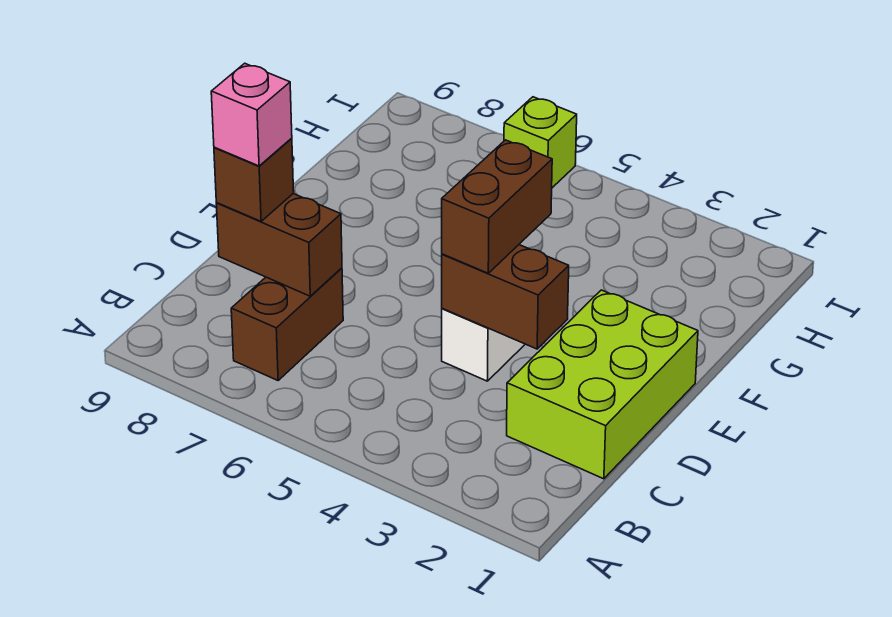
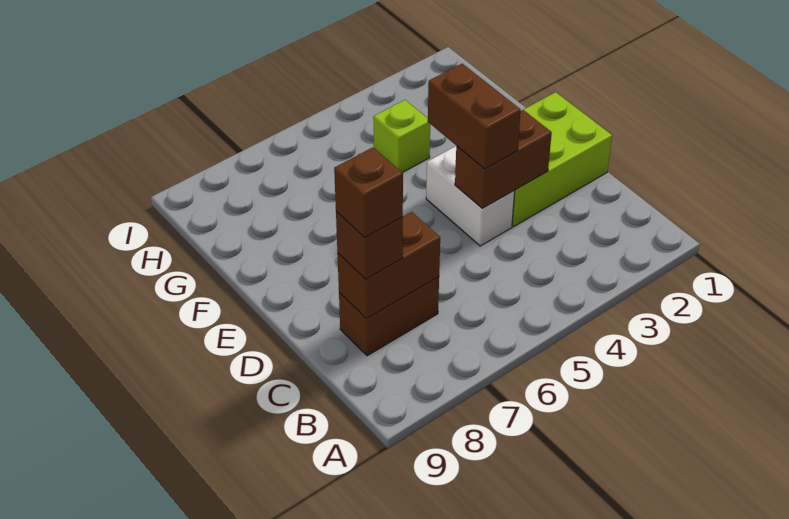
brown brick B7:C7 level 1 -> brown brick C7:C8 level 1
lime brick C1:E2 level 1 -> lime brick D1:E3 level 1
pink brick C8 level 4 -> brown brick C8 level 4
lime brick I6 level 1 -> lime brick G4 level 1

